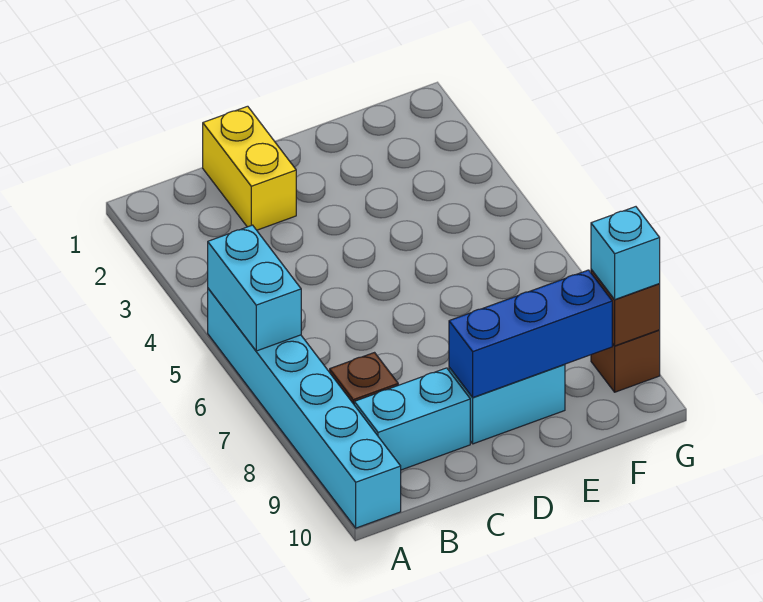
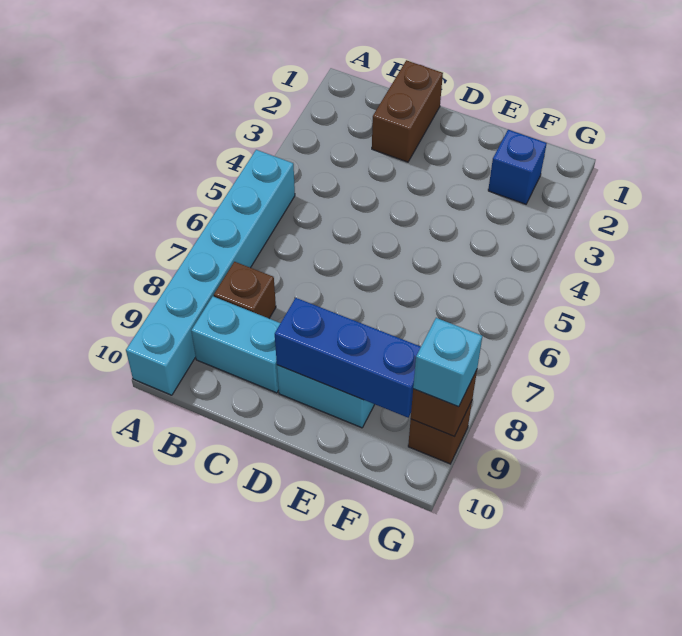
cyan brick A5:A6 level 2 -> none
yellow brick C1:C2 level 1 -> brown brick C1:C2 level 1
none -> blue brick F2 level 1

